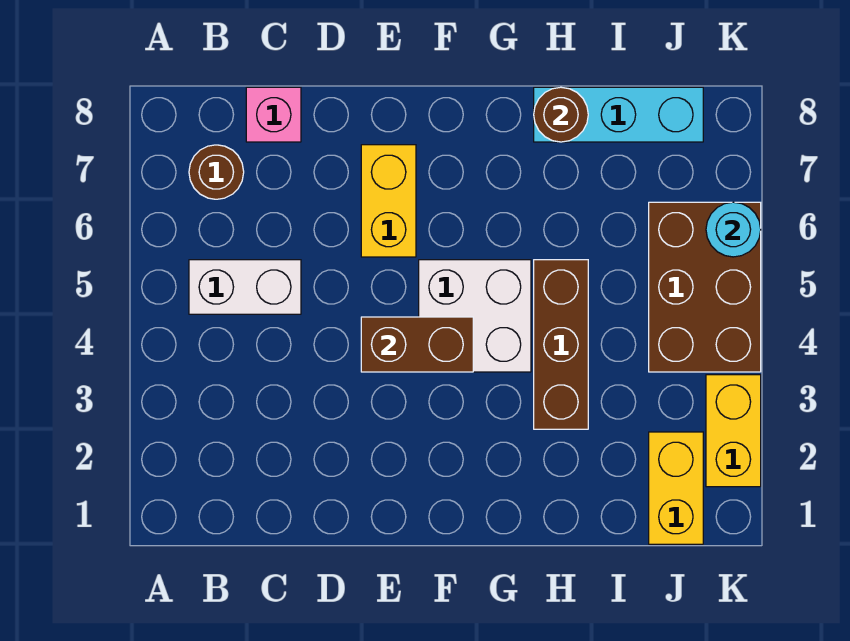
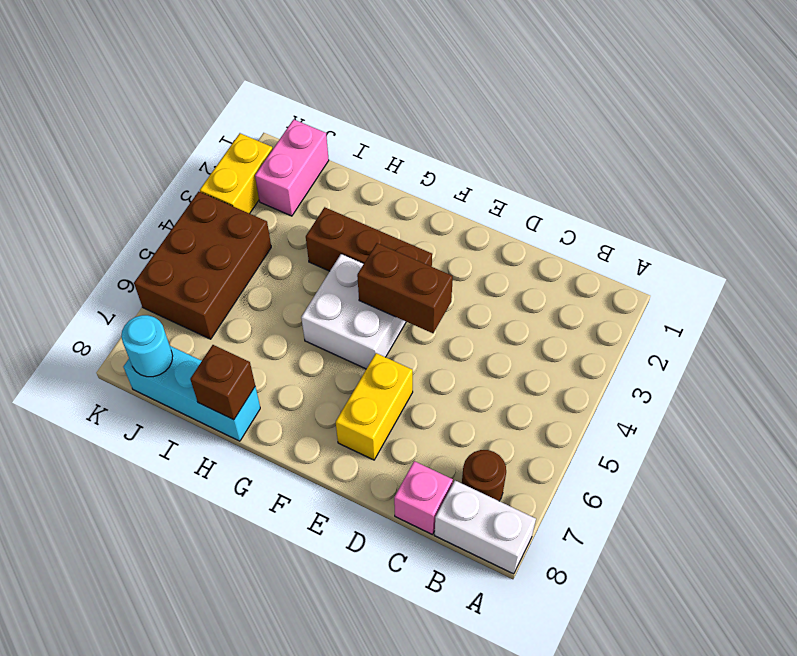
white brick B5:C5 level 1 -> white brick A8:B8 level 1
brown brick H3:H5 level 1 -> brown brick F3:H3 level 1
brown round brick H8 level 2 -> brown brick H8 level 2
yellow brick J1:J2 level 1 -> pink brick J1:J2 level 1
cyan round brick K6 level 2 -> cyan round brick J8 level 2

